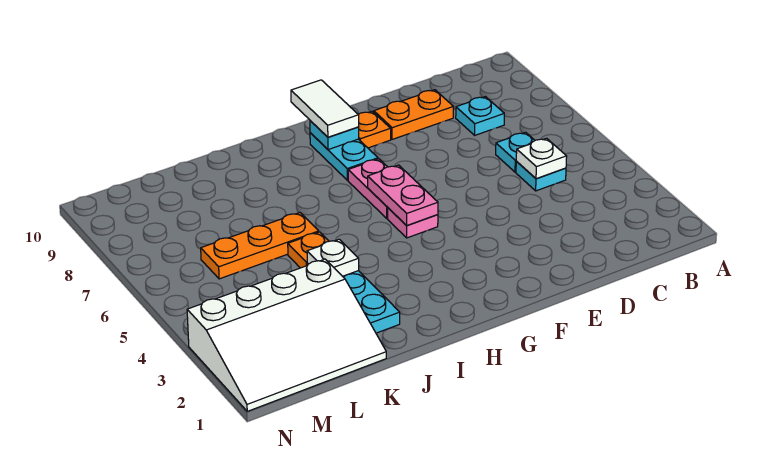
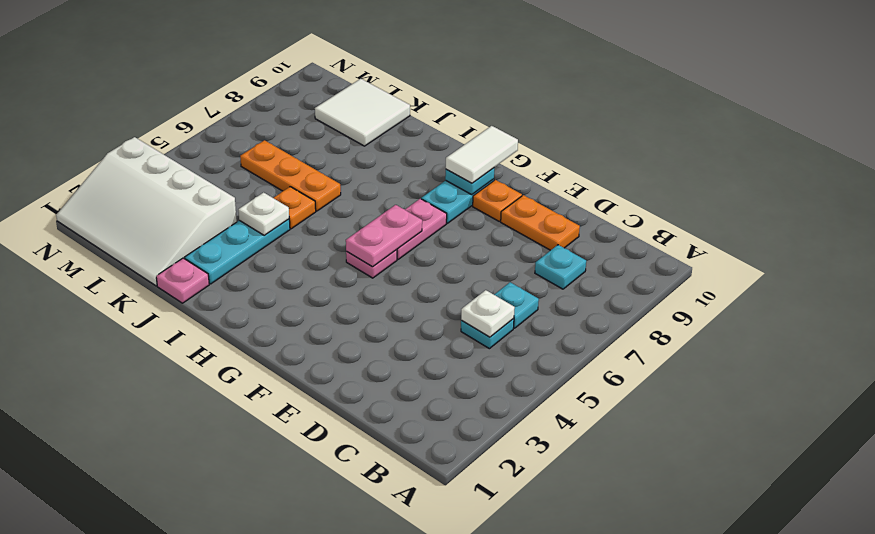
none -> pink plate J1 level 1
none -> white tile K9:L10 level 1

